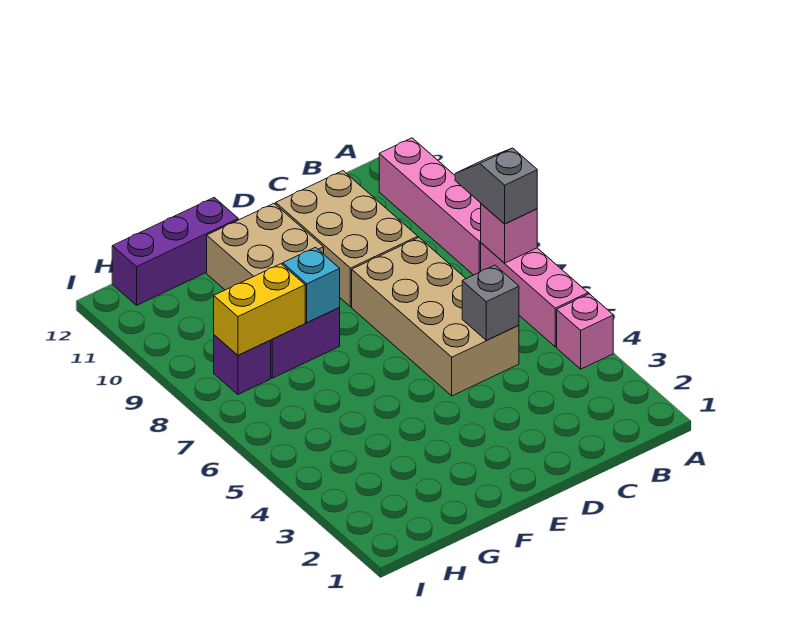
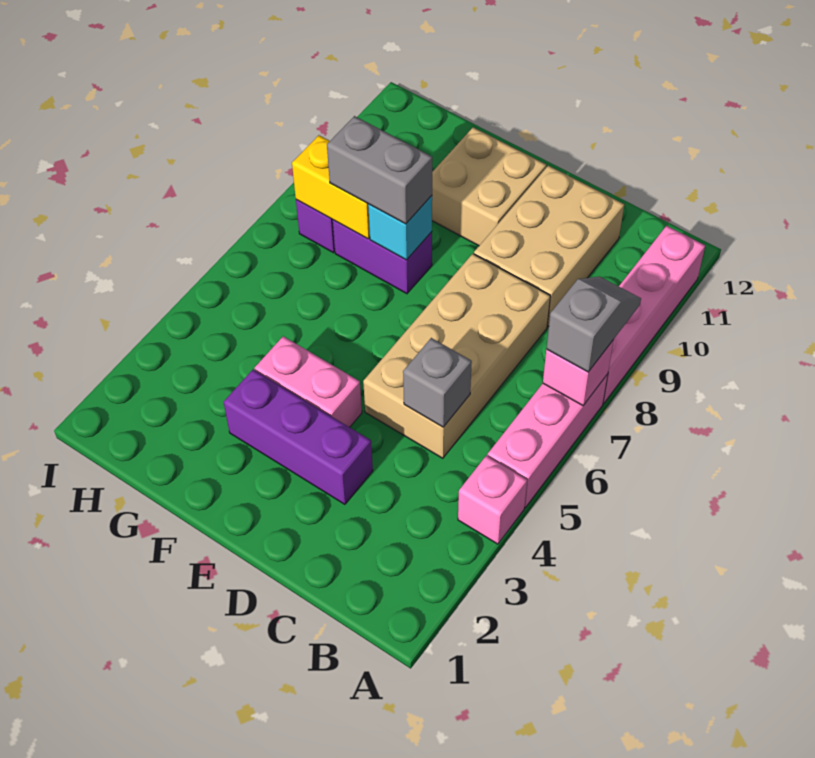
none -> pink brick E4:F4 level 1
none -> grey brick F8:G8 level 3
purple brick F12:H12 level 1 -> purple brick D3:F3 level 1

